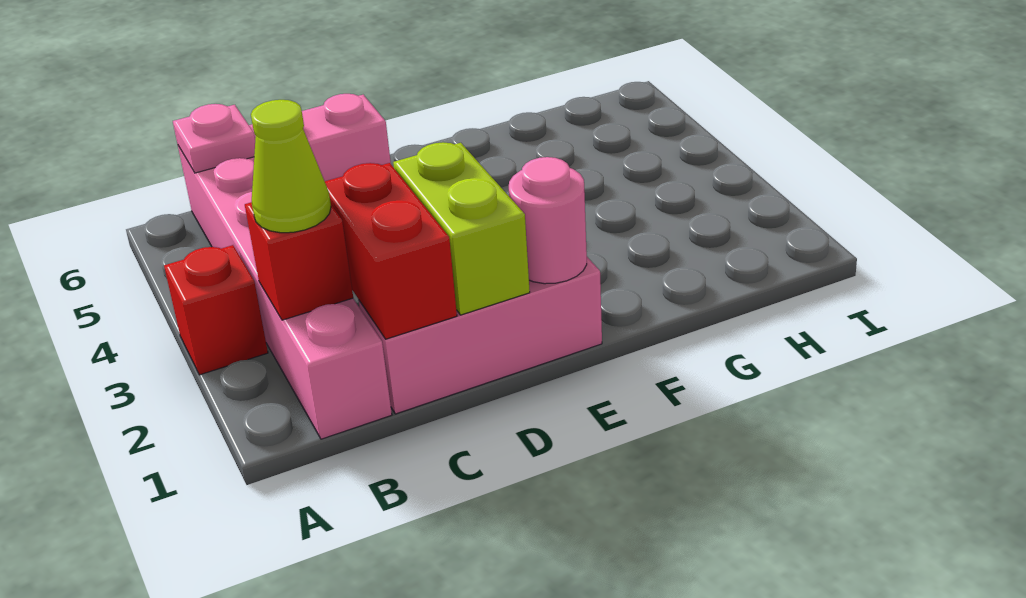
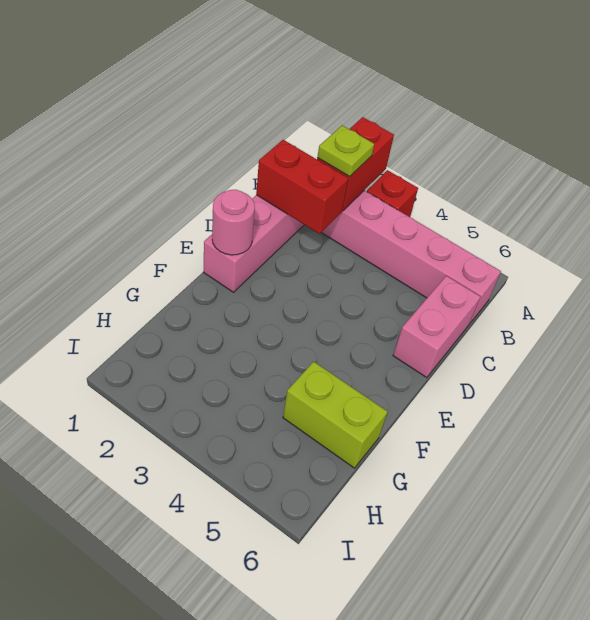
red brick B2 level 2 -> red brick A2:B2 level 2
lime cone B2 level 3 -> lime plate B2 level 3
pink plate B6 level 2 -> none
lime brick D1:D2 level 2 -> lime brick G5:G6 level 1

